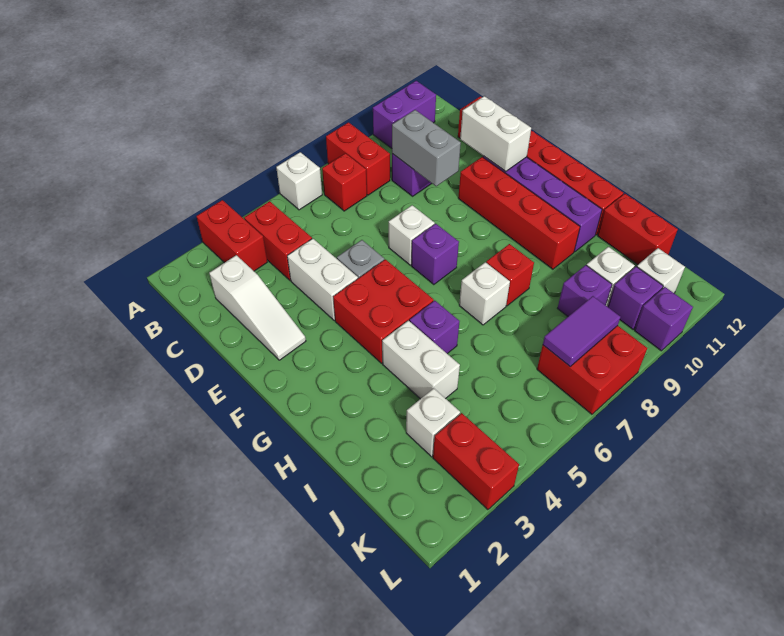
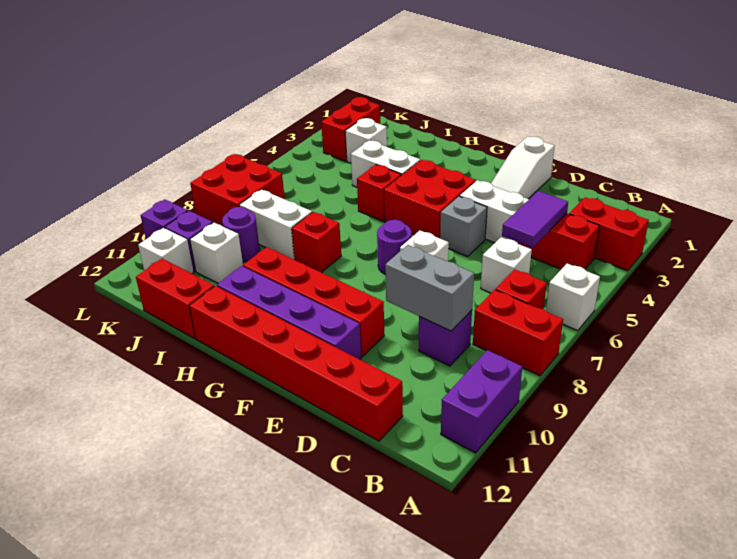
white slope C2:E2 level 1 top C -> white slope E1:E3 level 1 top 1
white brick D11:E11 level 2 -> white brick I8:J8 level 1
purple brick F7 level 1 -> purple round brick F7 level 1
purple brick H5 level 1 -> red brick H5 level 1
white brick H7 level 1 -> white brick C6 level 1
purple brick J9 level 1 -> purple round brick J9 level 1
red brick K3:L3 level 1 -> red brick K2:K3 level 1
purple tile K7:K8 level 2 -> purple tile C4:C5 level 2

